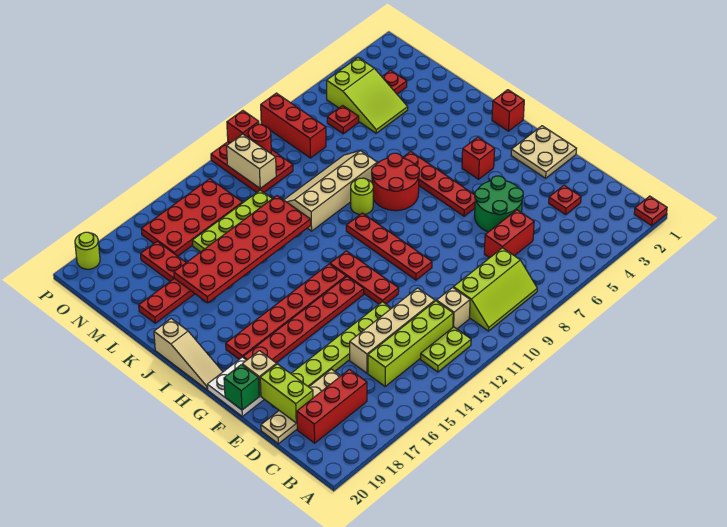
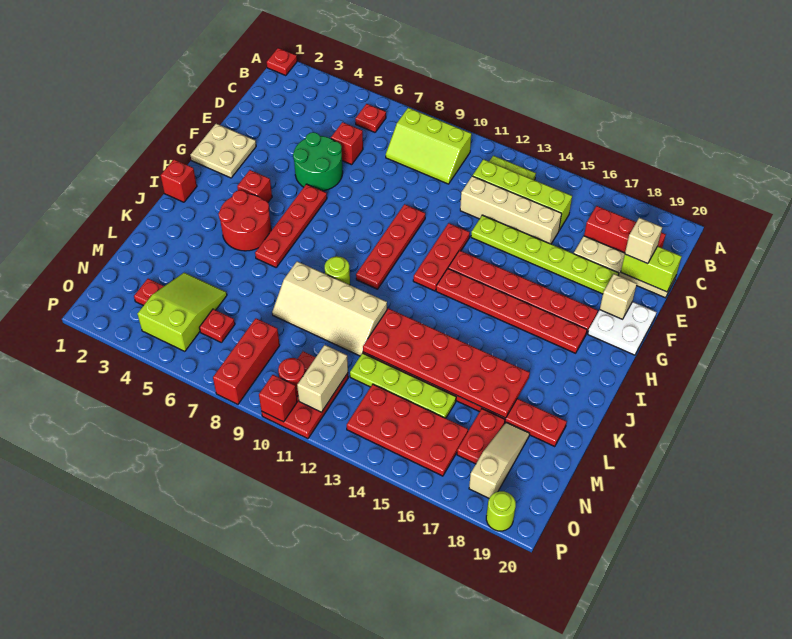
lime slope B8:C10 level 1 top C -> lime slope B8:C10 level 1 top B
tan brick C11 level 1 -> tan brick D19 level 3
red plate D3 level 1 -> red plate B6 level 1
red brick D6:D7 level 1 -> red brick D6 level 1
lime brick D19:E19 level 2 -> lime brick D19:D20 level 2
green brick F20 level 2 -> none
tan slope H20:J20 level 1 top J -> tan slope M18:O18 level 1 top O
red round brick I7:J8 level 1 -> red round brick I4:J5 level 1

